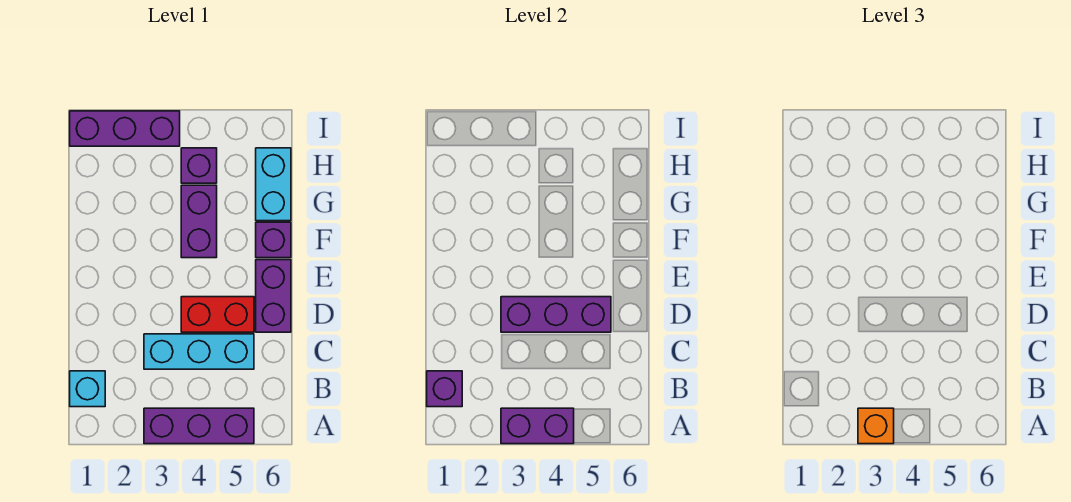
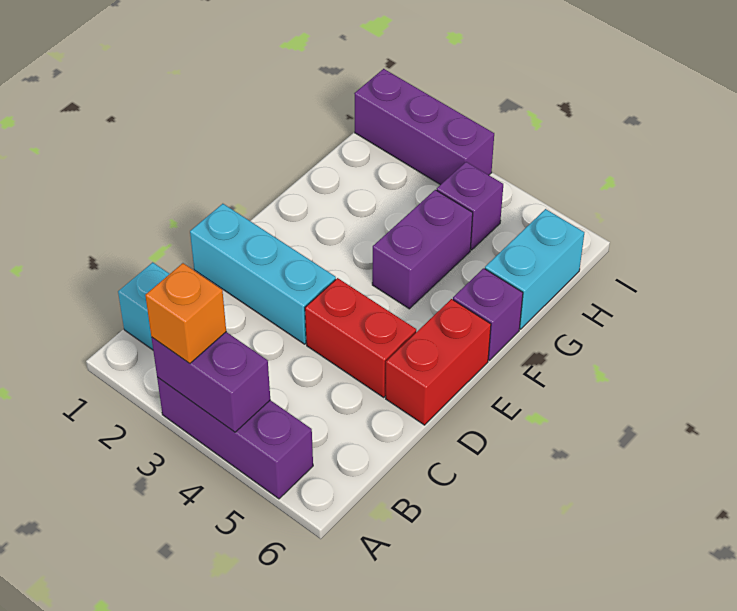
purple brick B1 level 2 -> none
cyan brick C3:C5 level 1 -> cyan brick D1:D3 level 1
purple brick D3:D5 level 2 -> none
purple brick D6:E6 level 1 -> red brick D6:E6 level 1

